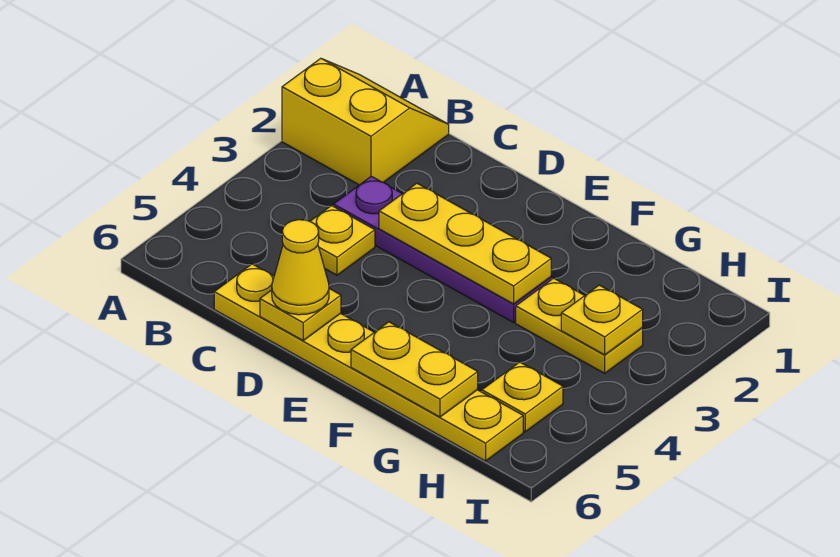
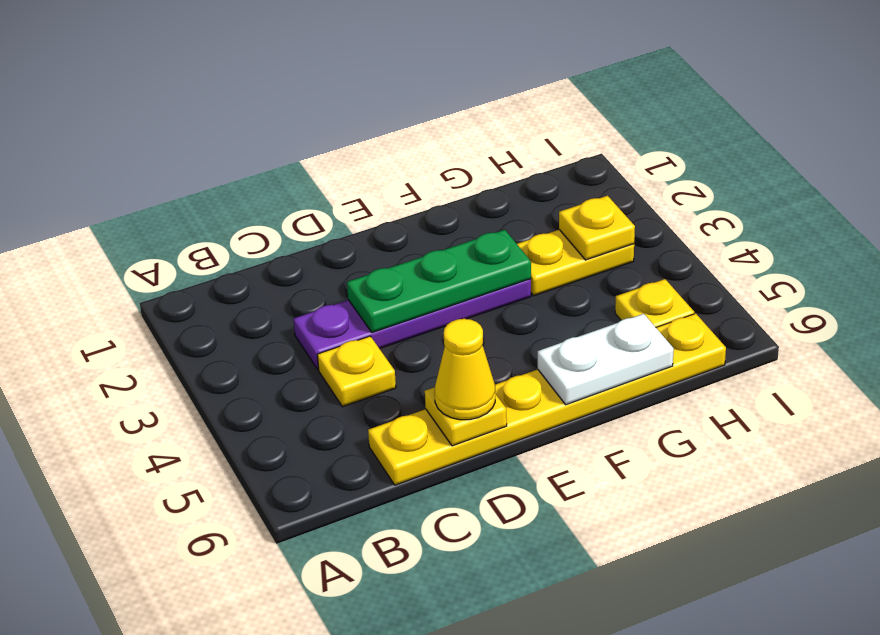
yellow slope A1:B2 level 1 top 2 -> none
yellow plate D3:F3 level 2 -> green plate D3:F3 level 2
yellow plate F6:G6 level 2 -> white plate F6:G6 level 2

